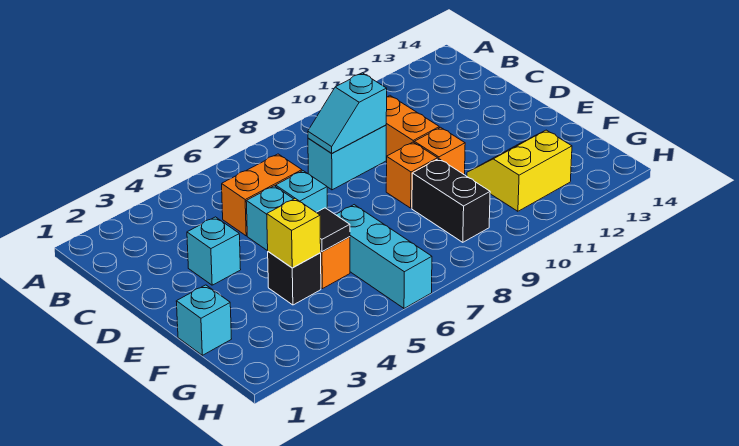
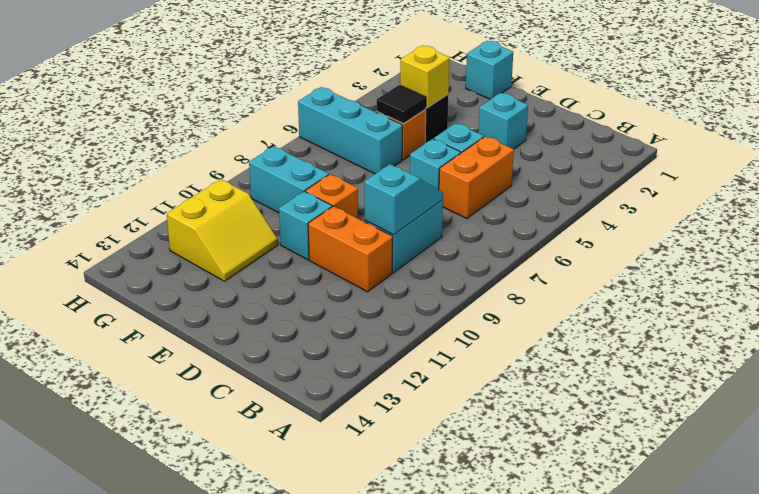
orange brick E10 level 1 -> cyan brick E10 level 1
black brick F9:G9 level 1 -> cyan brick F9:G9 level 1

